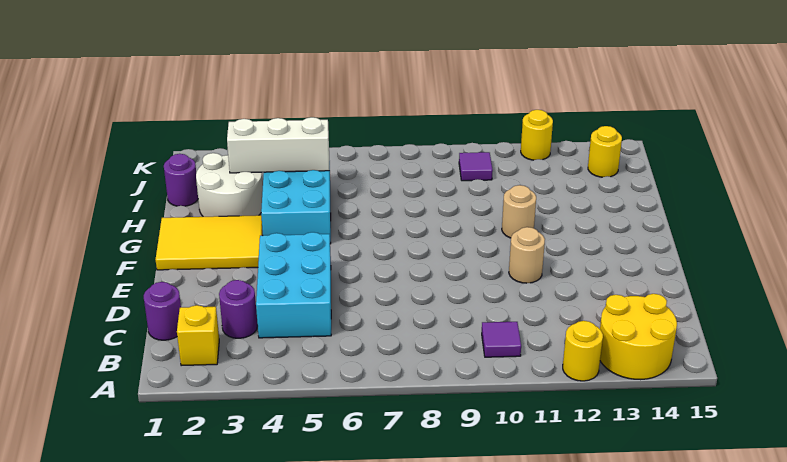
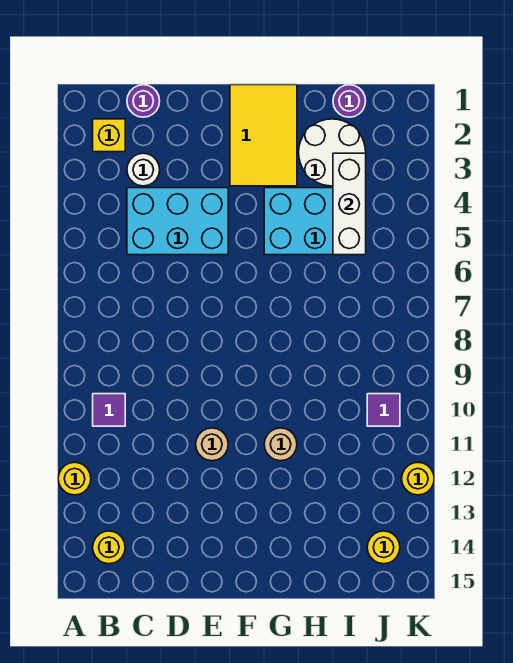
yellow round brick A13:B14 level 1 -> yellow round brick B14 level 1
purple round brick C3 level 1 -> white round brick C3 level 1

